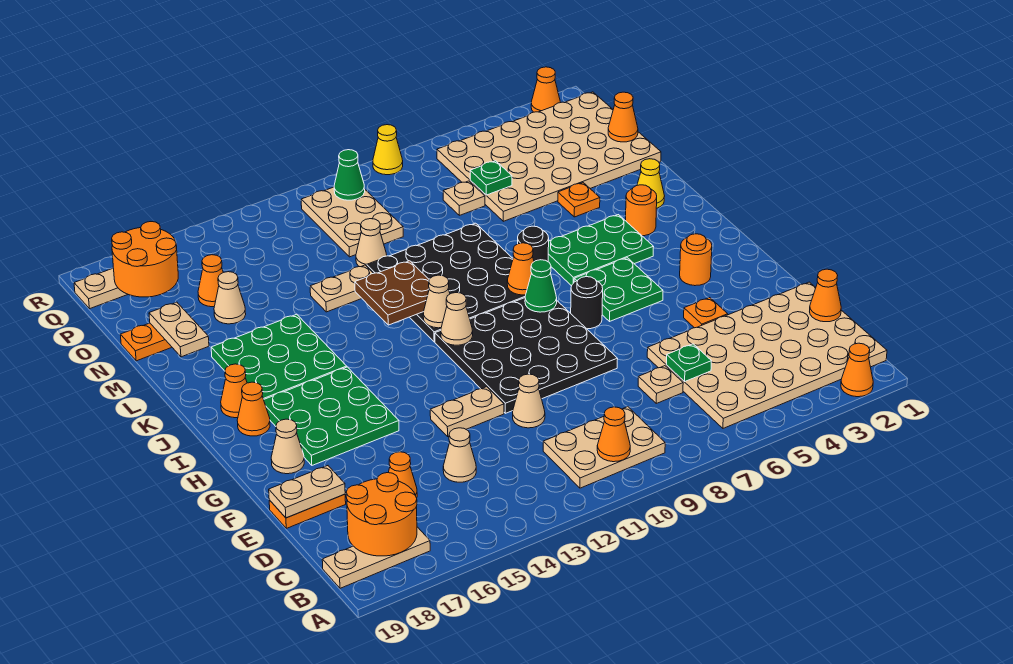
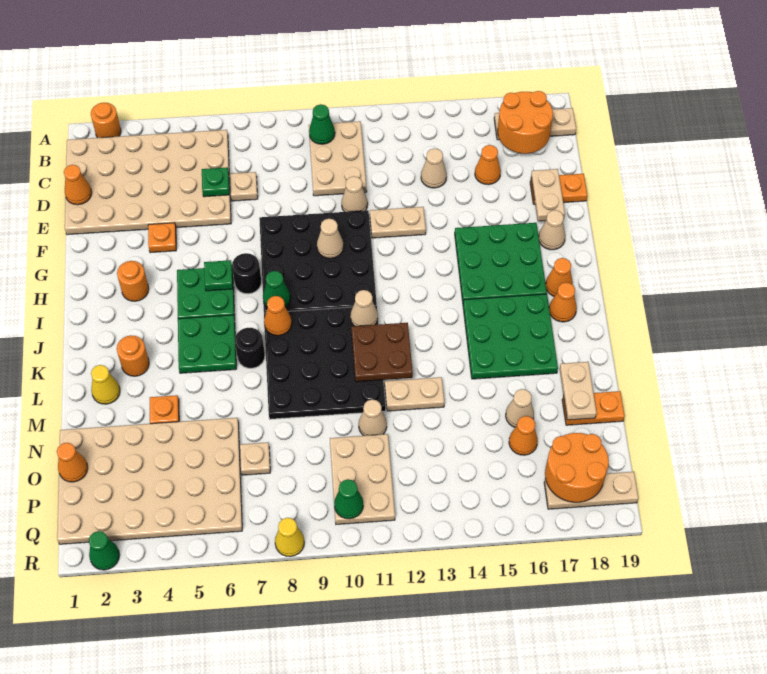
orange cone A2 level 1 -> orange round brick A2 level 1
tan plate B9:C11 level 1 -> tan plate B10:D11 level 1
orange cone B10 level 2 -> green cone B10 level 2
tan plate E18:E19 level 2 -> tan plate E18:F18 level 2
tan cone I11 level 2 -> tan cone G10 level 2
green plate J4:K6 level 1 -> green plate J5:K6 level 1
green plate O6 level 2 -> green plate H6 level 2
orange cone R2 level 1 -> green cone R2 level 1

